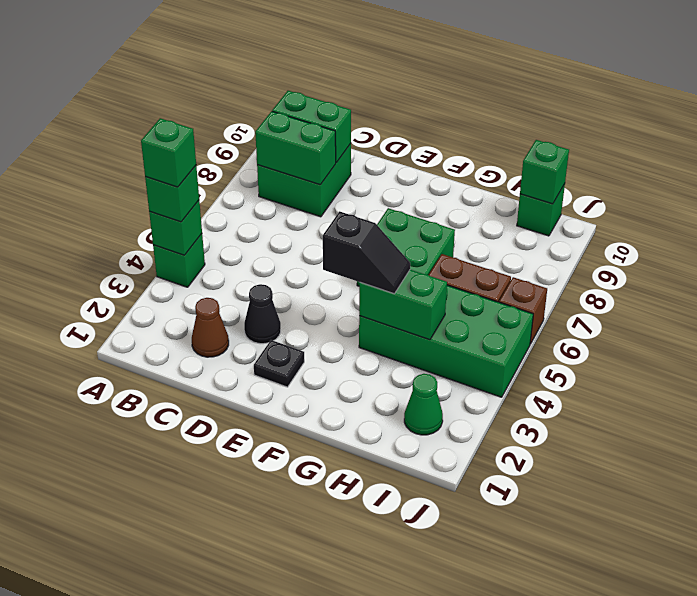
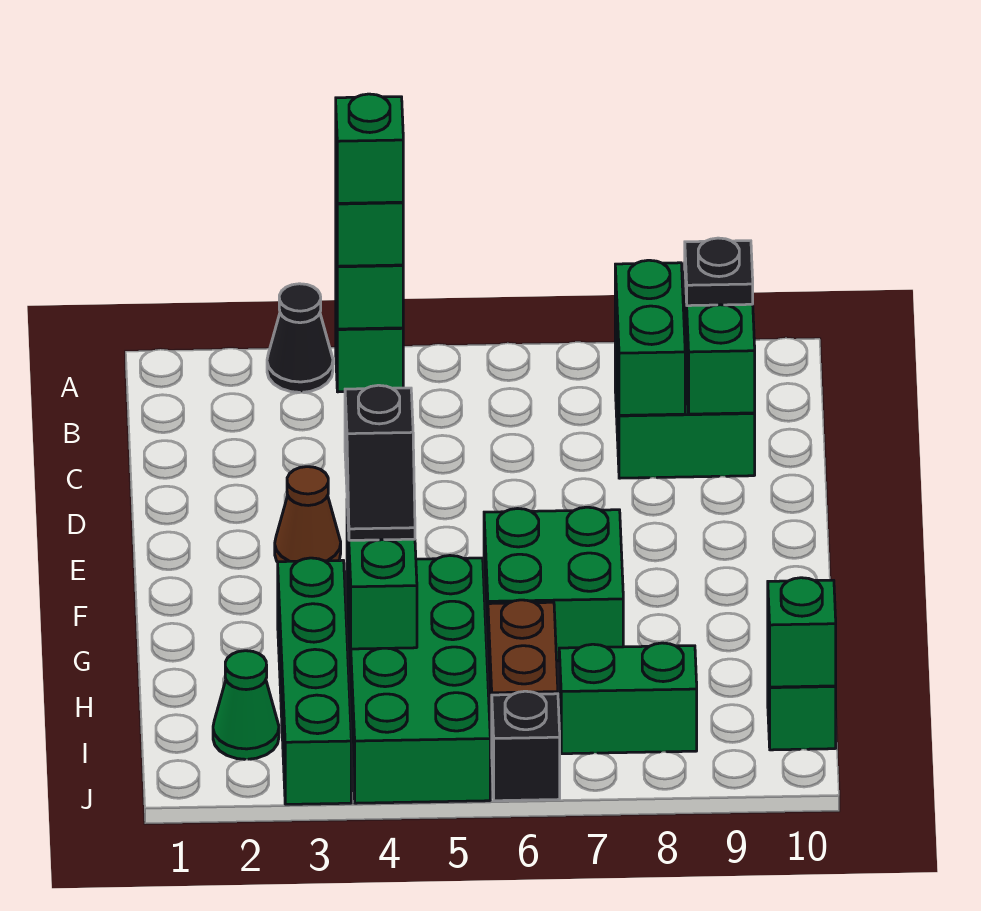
brown cone C2 level 1 -> brown cone E3 level 1
black cone D3 level 1 -> black cone A3 level 1
black plate E2 level 1 -> black plate B9 level 3
none -> green brick G3:J3 level 1
none -> green brick I7:I8 level 1
brown brick J6 level 1 -> black brick J6 level 1

